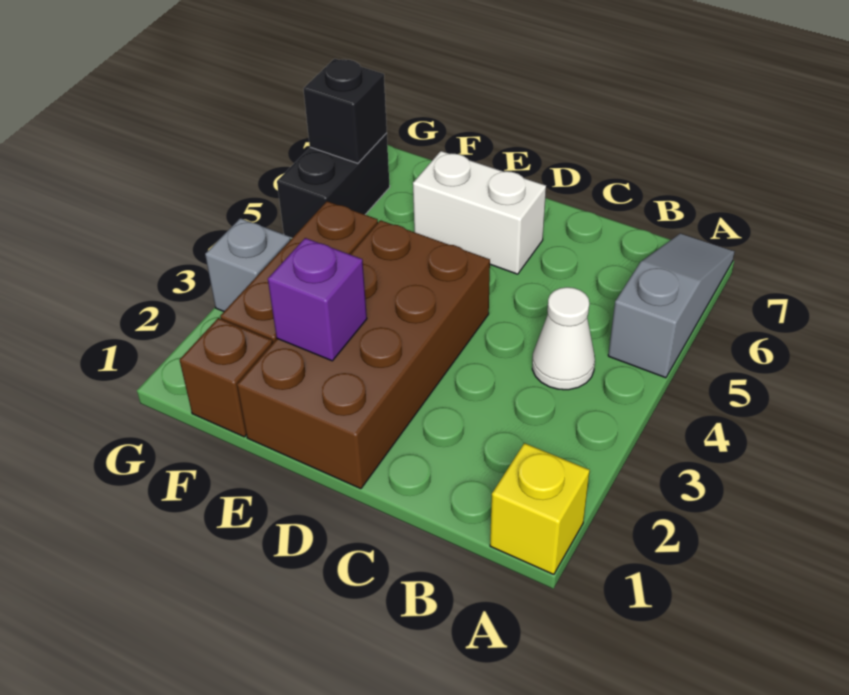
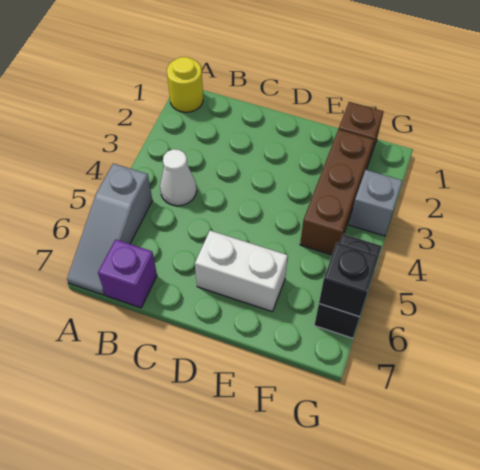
yellow brick A1 level 1 -> yellow round brick A1 level 1
brown brick D1:E4 level 1 -> none
purple brick E2 level 2 -> purple brick B7 level 1

